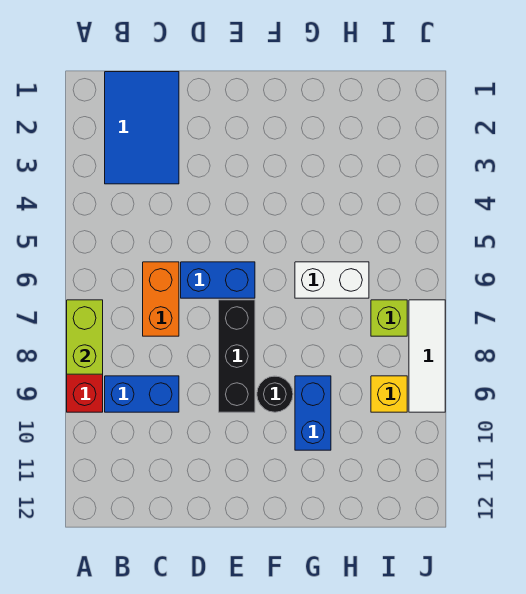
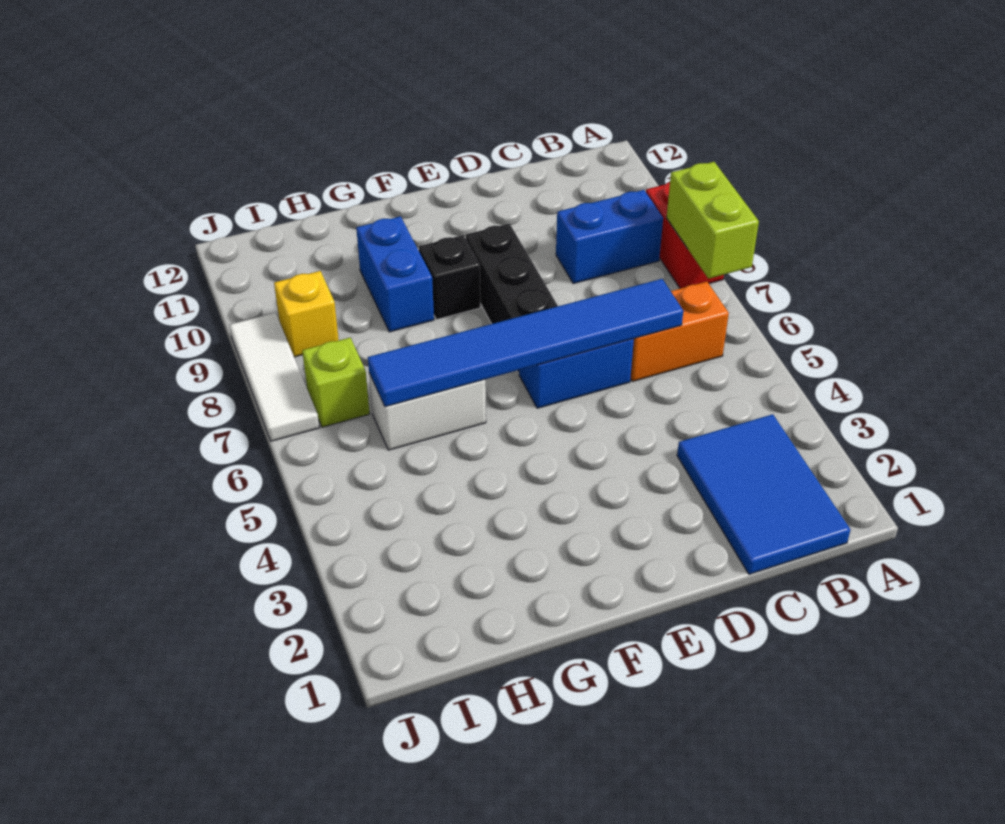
orange brick C6:C7 level 1 -> orange brick B6:C6 level 1
none -> blue tile C6:H6 level 2
black round brick F9 level 1 -> black brick F9 level 1

